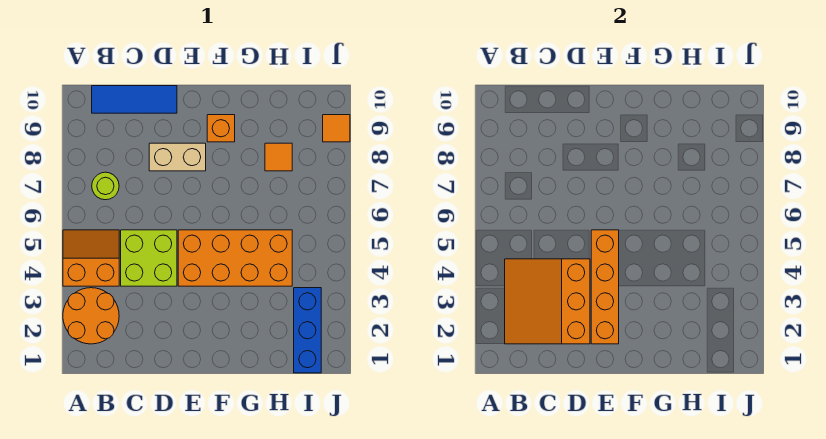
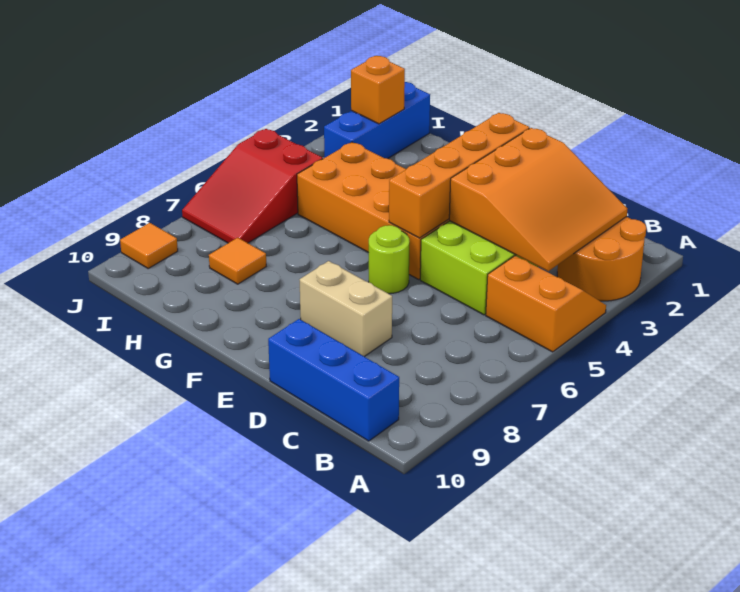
orange slope A4:B5 level 1 top 4 -> orange slope A4:B5 level 1 top 5
lime round brick B7 level 1 -> lime round brick E6 level 1
blue tile B10:D10 level 1 -> blue brick B10:D10 level 1
orange brick F9 level 1 -> orange brick I2 level 2
none -> red slope I5:J7 level 1 top 5

